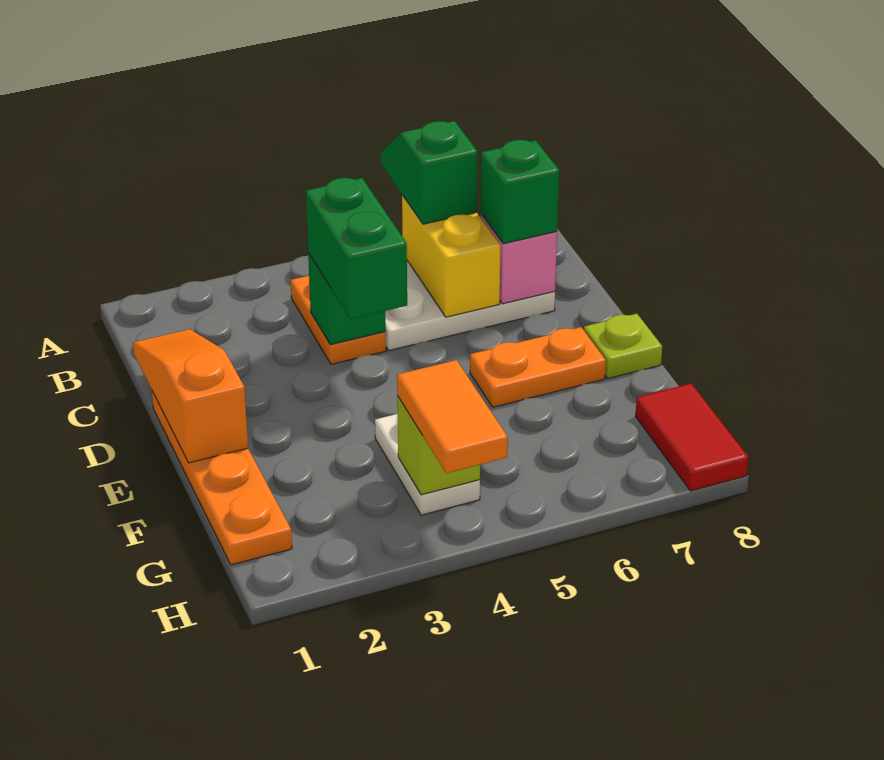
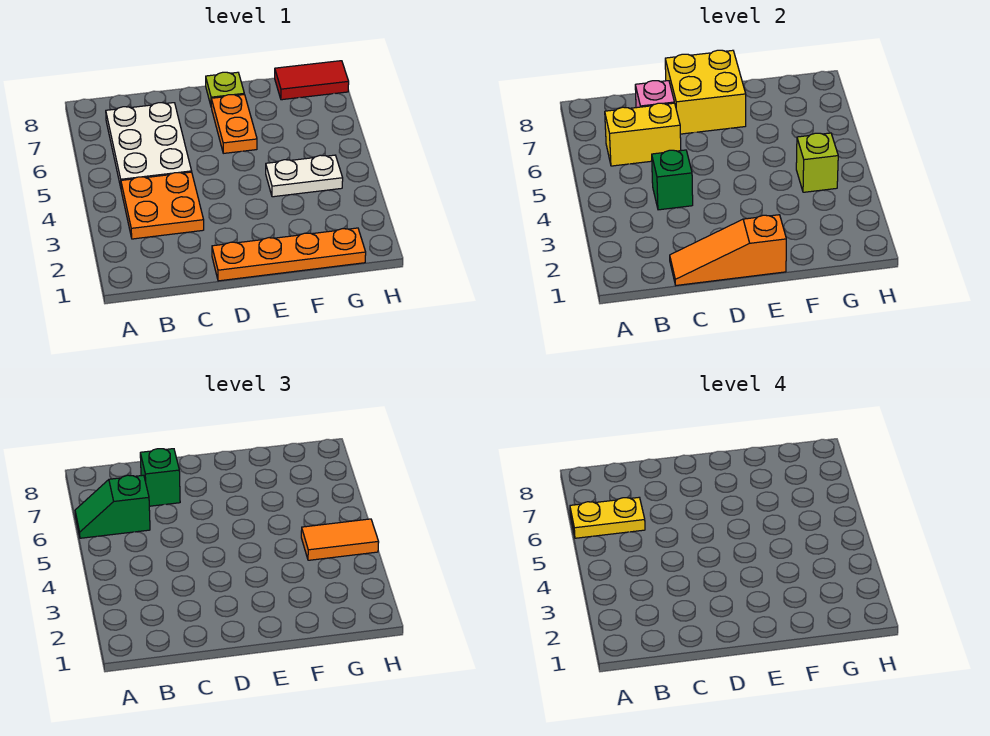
none -> yellow plate A6:B6 level 4
orange plate B4:C4 level 1 -> orange plate B3:C4 level 1
green brick C4:D4 level 3 -> none
none -> yellow brick D7:E8 level 2

